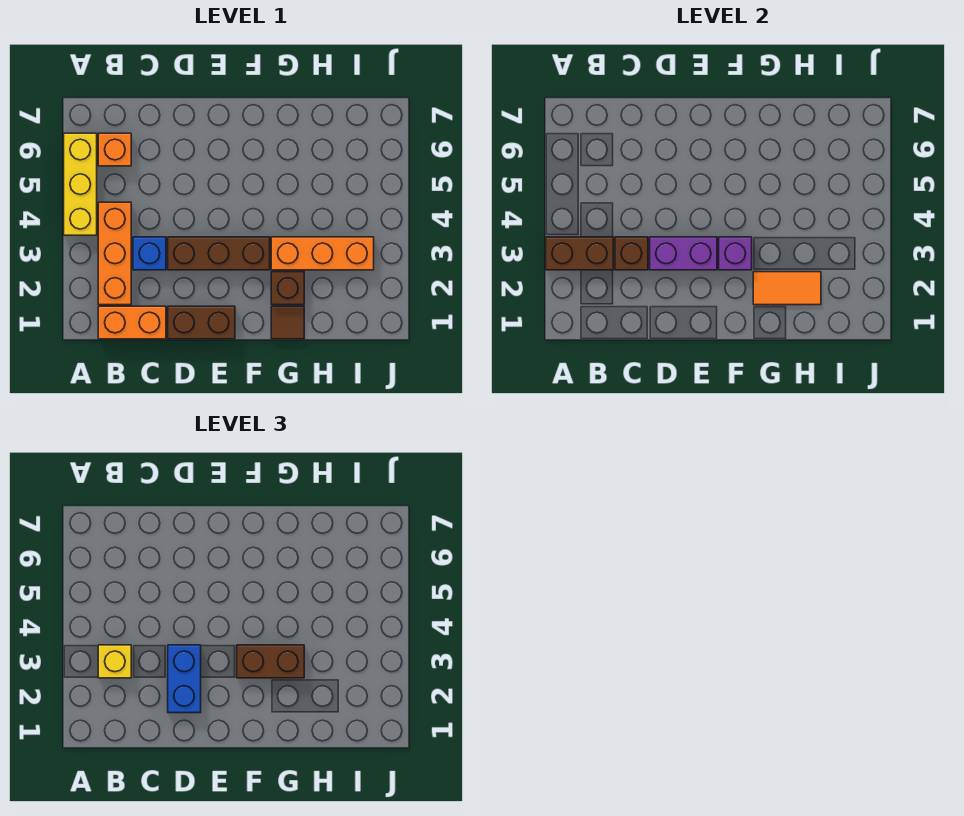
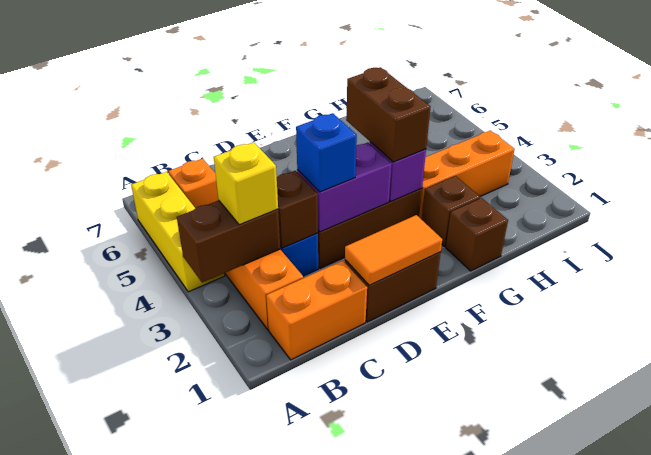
blue brick D2:D3 level 3 -> blue brick D3 level 3
brown brick F3:G3 level 3 -> brown brick F3:F4 level 3
brown tile G1 level 1 -> brown brick G1 level 1
orange tile G2:H2 level 2 -> orange tile D1:E1 level 2

